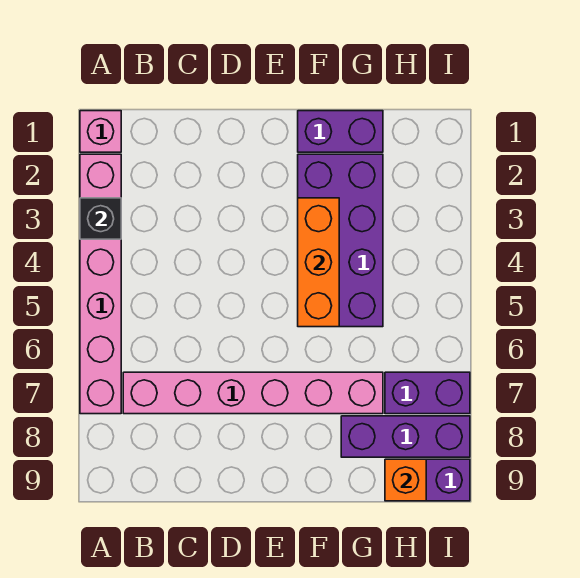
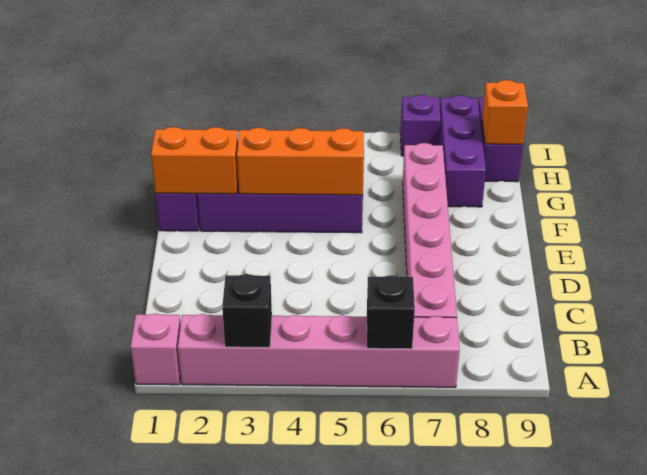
none -> black brick A6 level 2
none -> orange brick F1:F2 level 2
purple brick H7:I7 level 1 -> purple brick I7 level 1

